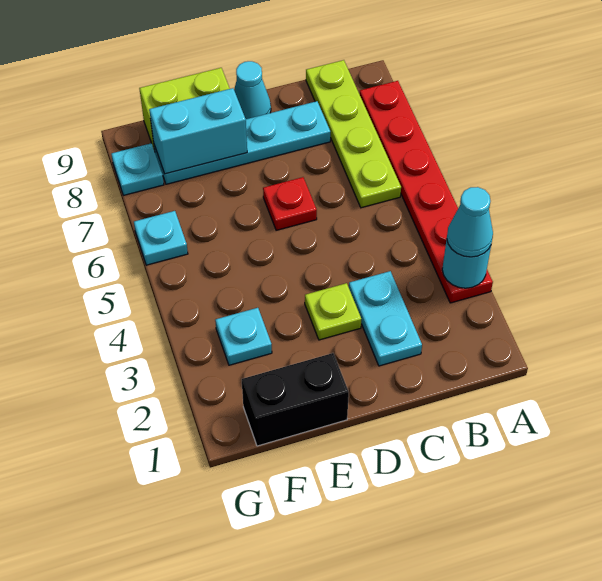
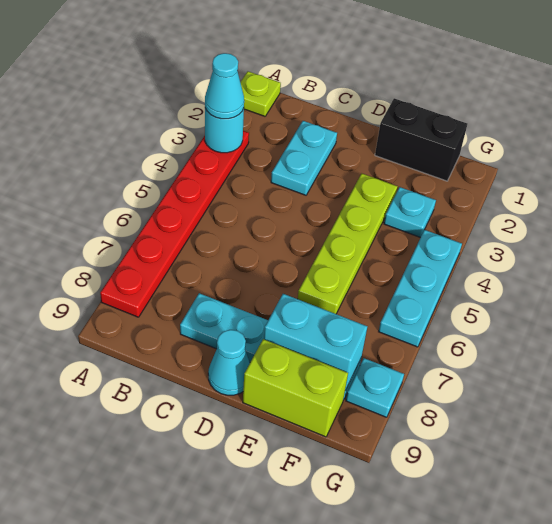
lime plate B6:B9 level 1 -> lime plate E3:E6 level 1
lime plate D3 level 1 -> lime plate A1 level 1
red plate D6 level 1 -> none
cyan plate G6 level 1 -> cyan plate G4:G6 level 1

